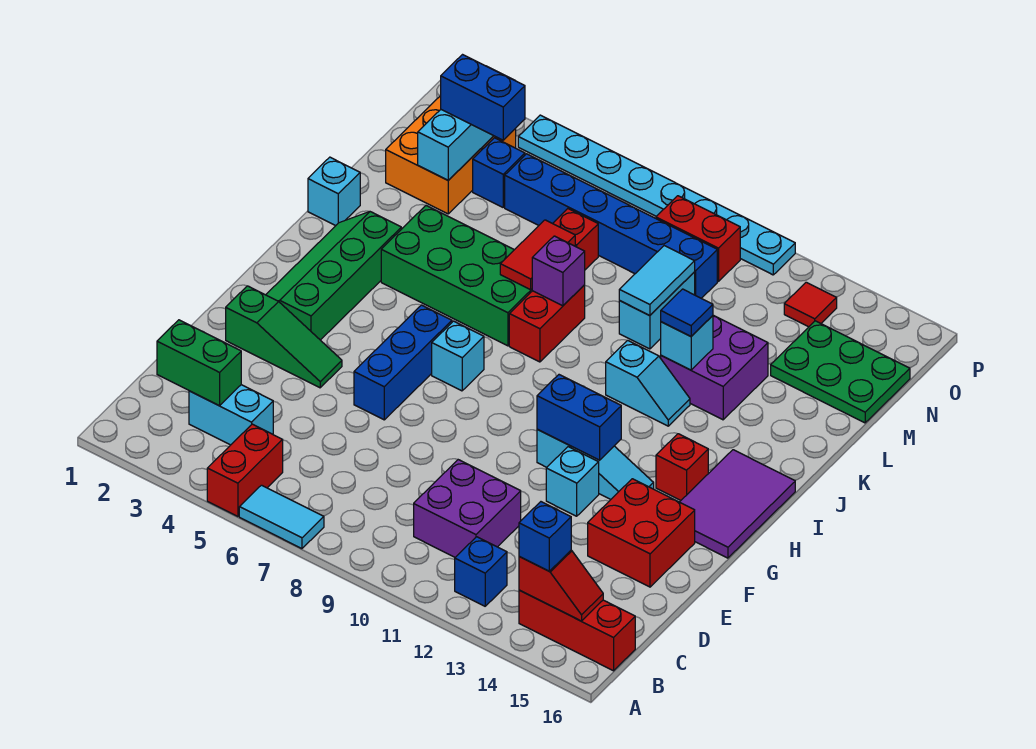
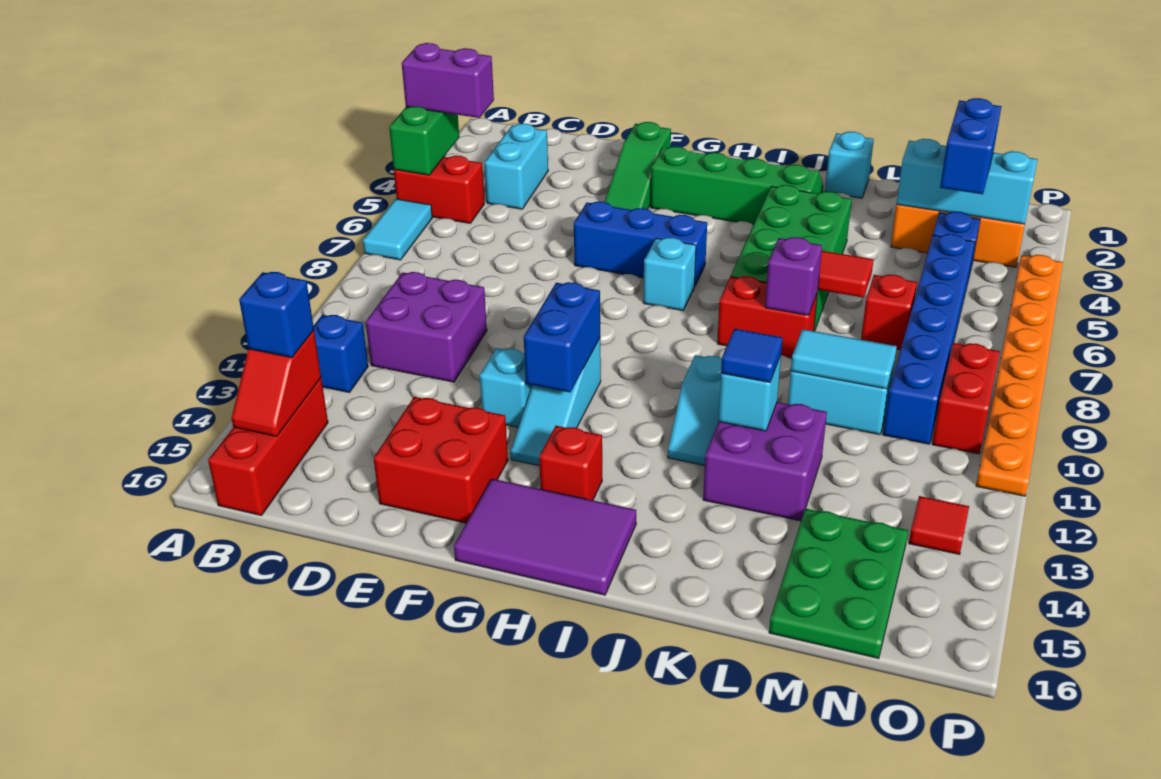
none -> purple brick A4:B4 level 3
green brick C2:C3 level 2 -> green brick A4:A5 level 2
cyan plate P4:P11 level 1 -> orange plate P4:P11 level 1

